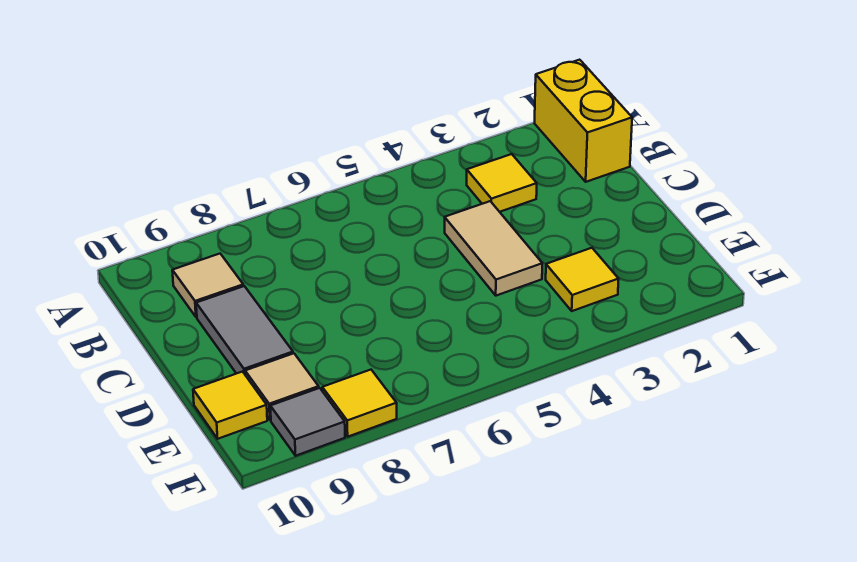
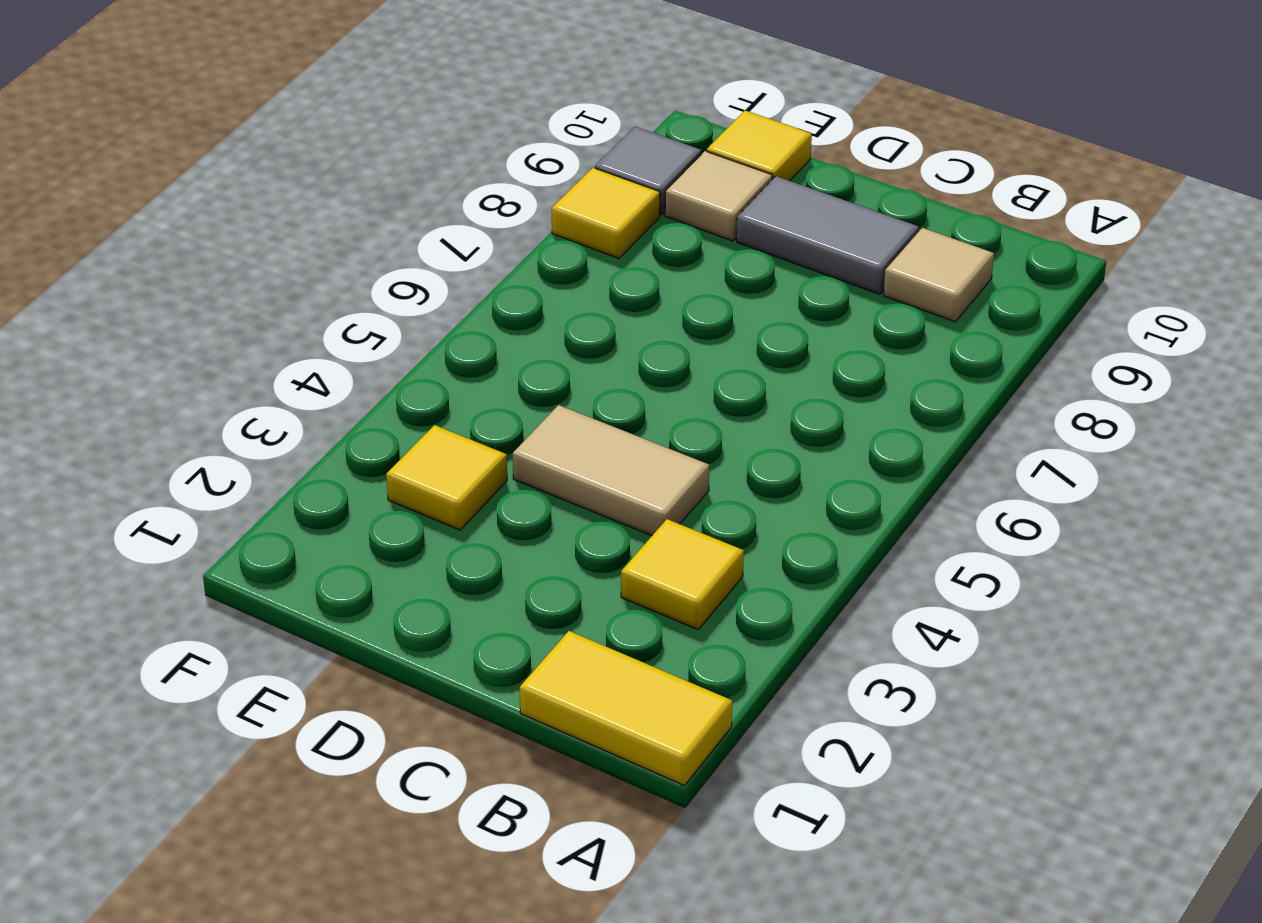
yellow brick A1:B1 level 1 -> yellow tile A1:B1 level 1

